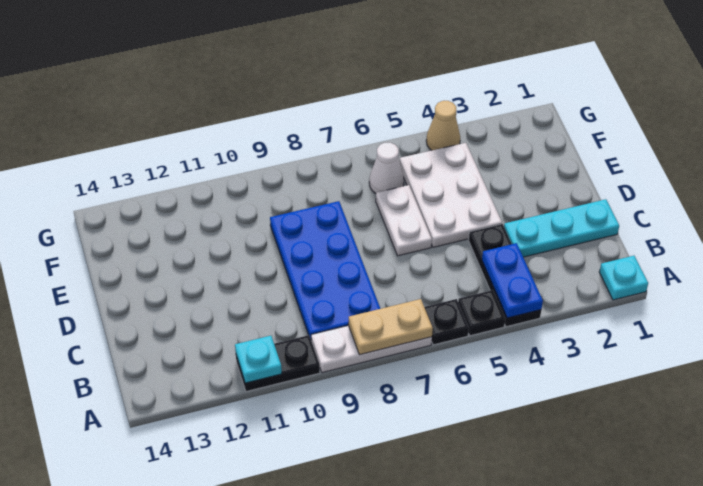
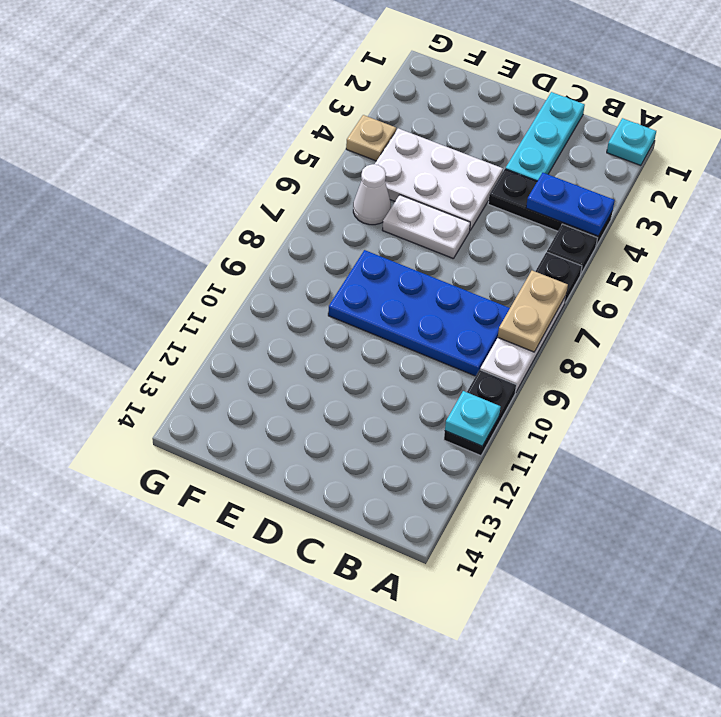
tan cone G4 level 1 -> tan plate G4 level 1

